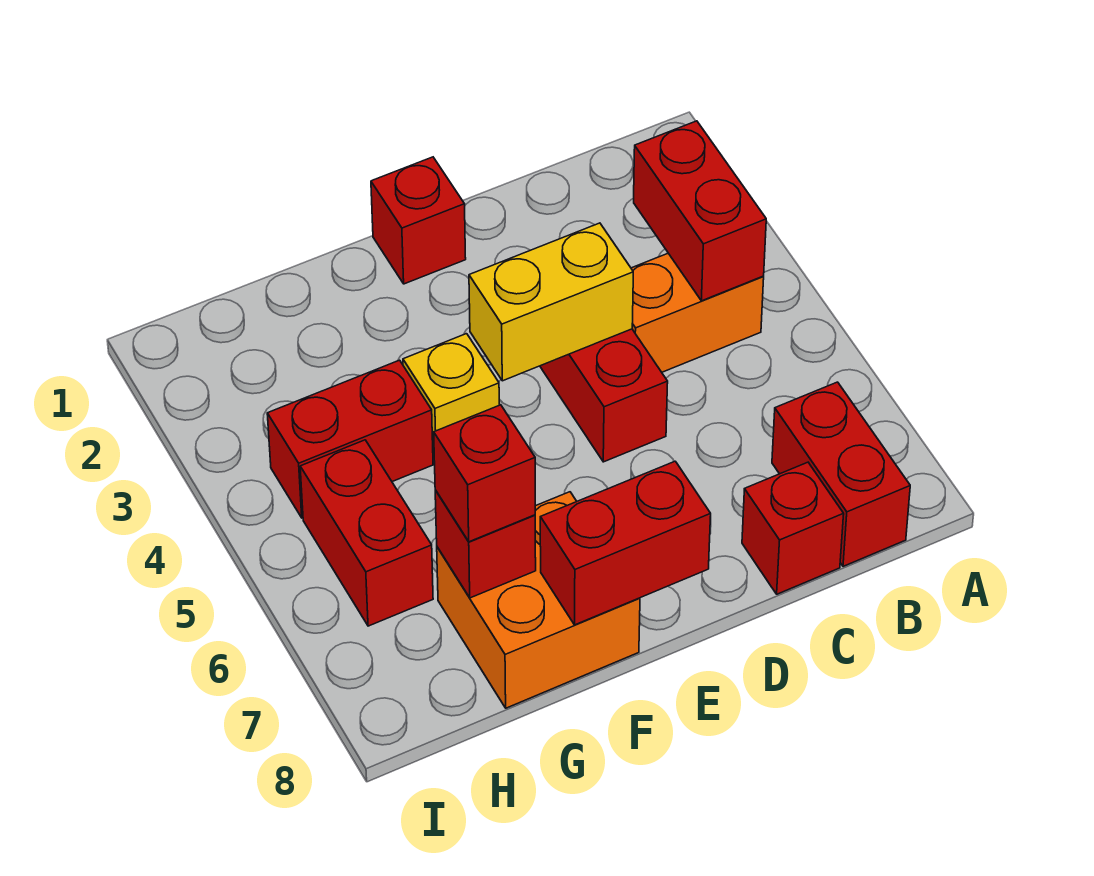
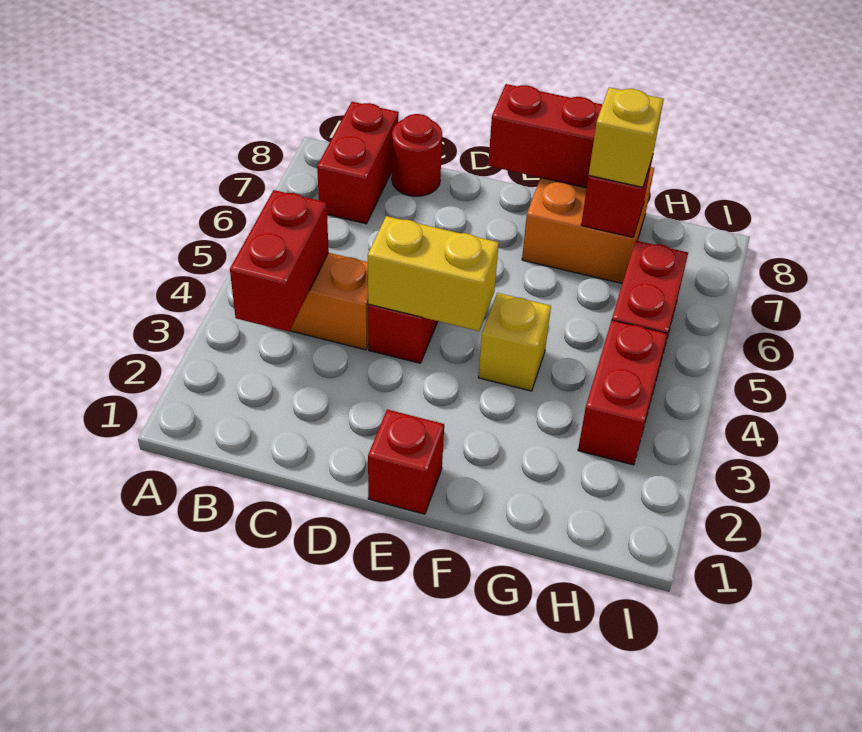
red brick C8 level 1 -> red round brick C8 level 1
red brick G4:H4 level 1 -> red brick H3:H4 level 1
red brick G7 level 3 -> yellow brick G7 level 3

